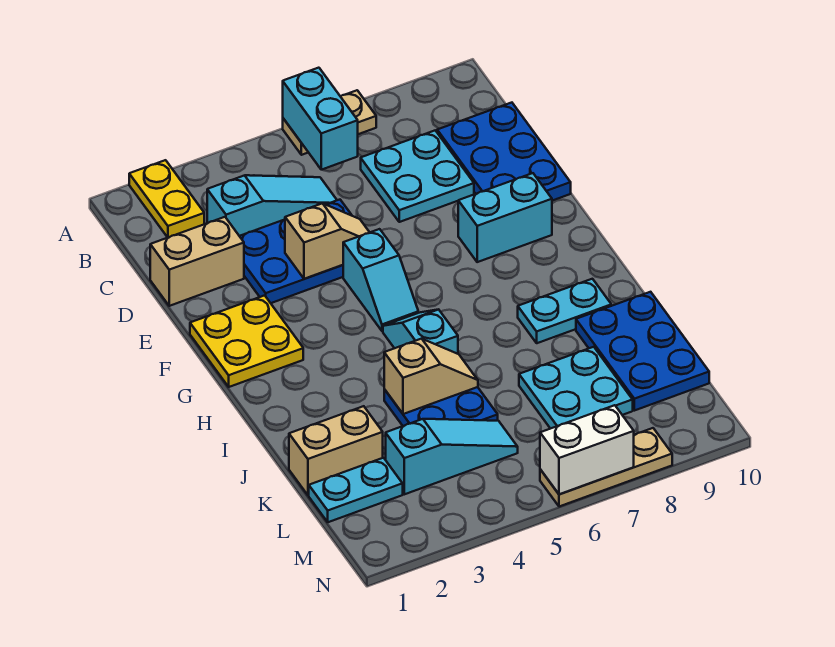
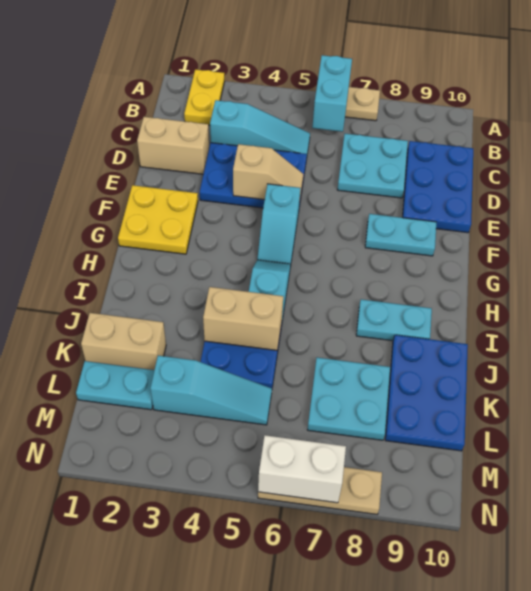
cyan brick F8:F9 level 1 -> cyan plate F8:F9 level 1
tan slope J4:J5 level 2 top 4 -> tan brick J4:J5 level 2

